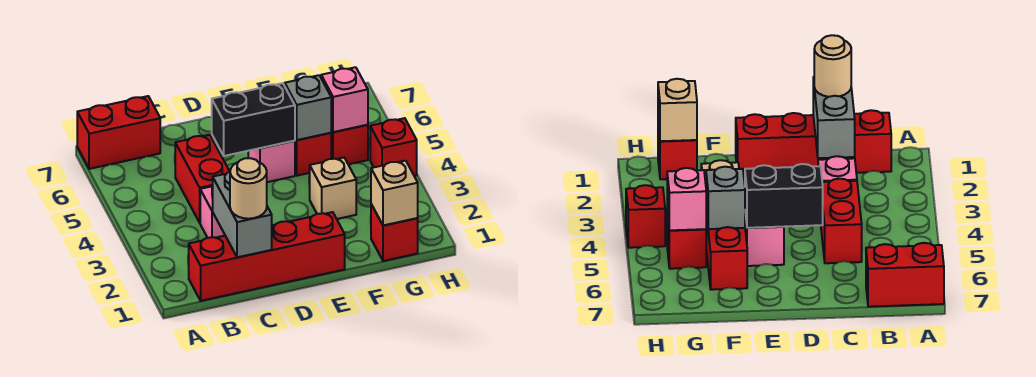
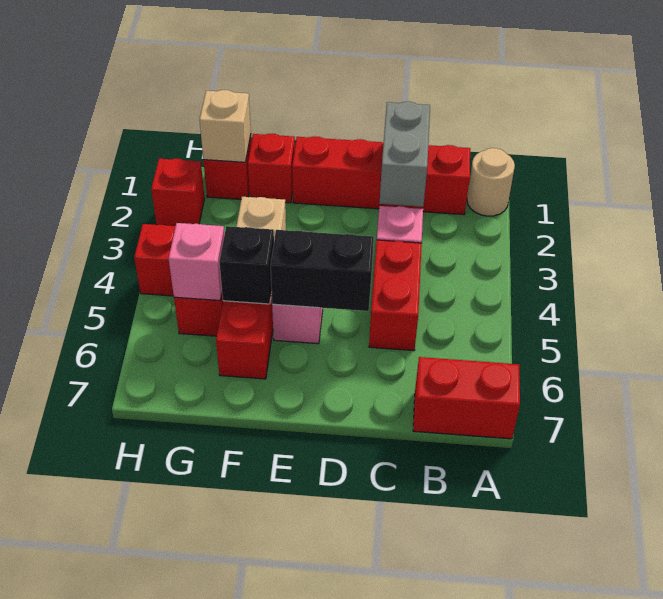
tan round brick C1 level 3 -> tan round brick A1 level 1
none -> red brick F1 level 1
grey brick F5 level 2 -> black brick F5 level 2
none -> red brick H2 level 1

